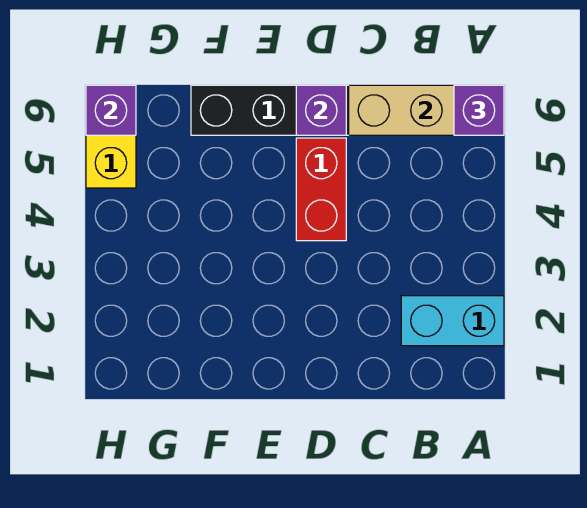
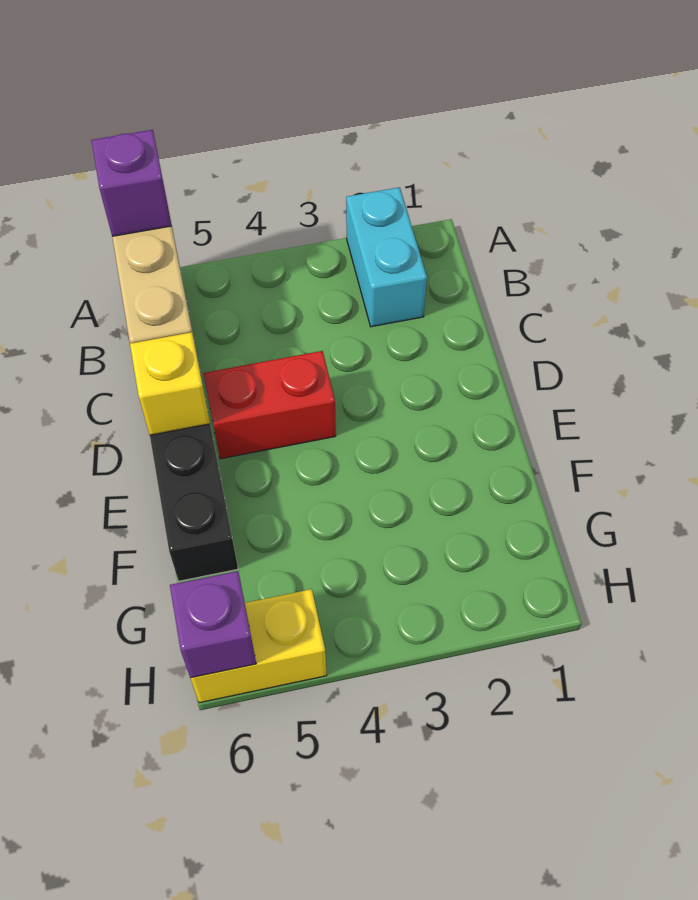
purple brick D6 level 2 -> yellow brick D6 level 2

